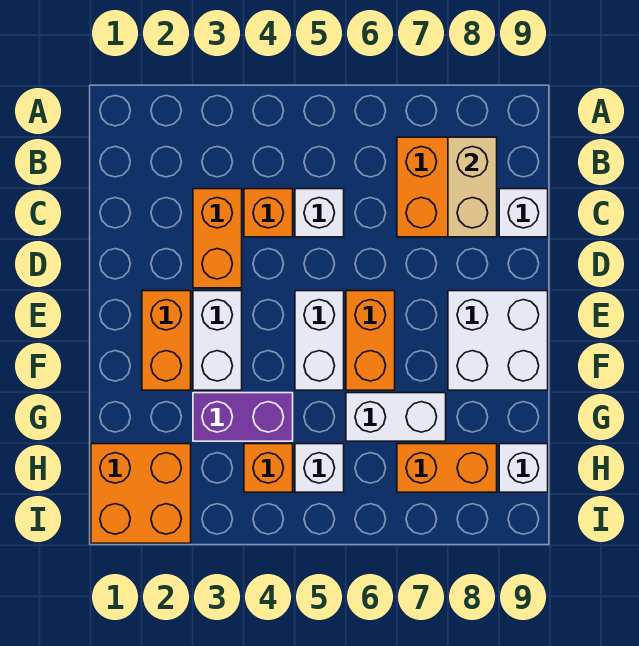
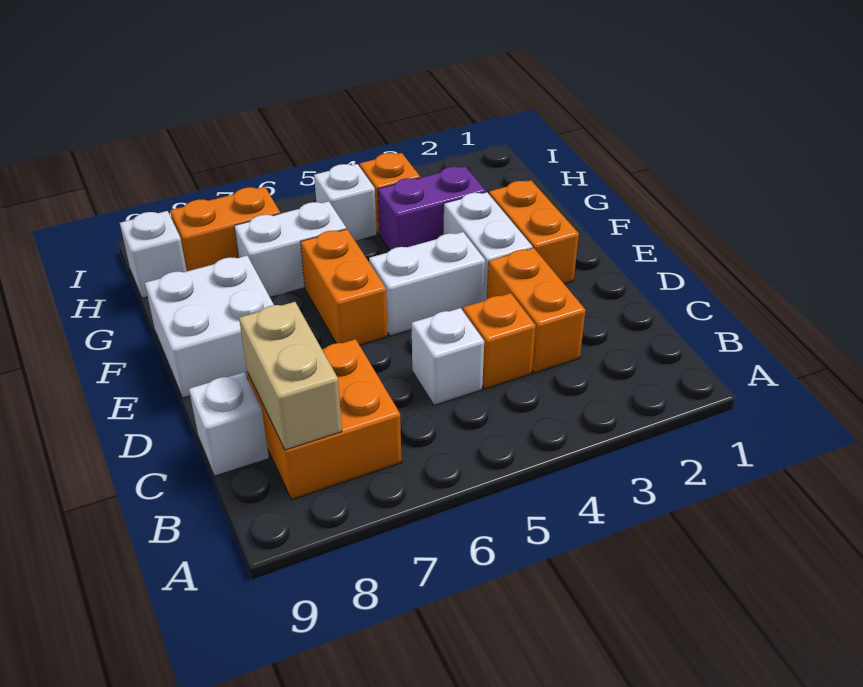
white brick E5:F5 level 1 -> white brick E4:E5 level 1
orange brick H1:I2 level 1 -> none

